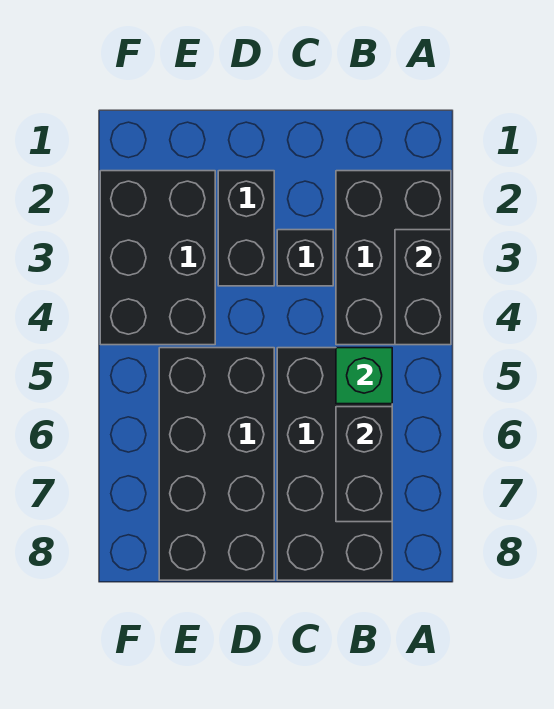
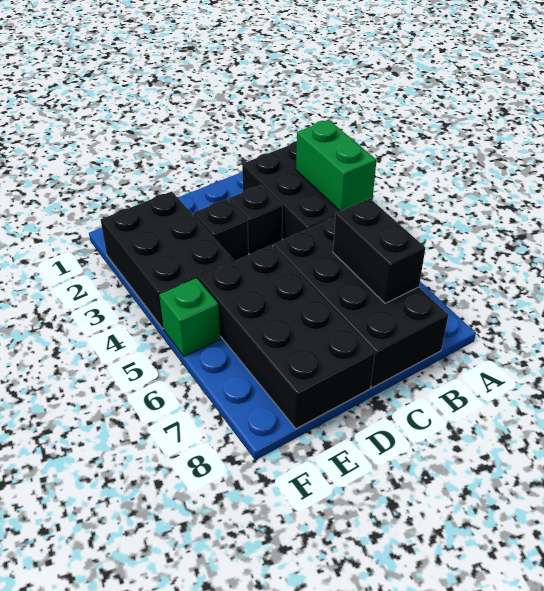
black brick A3:A4 level 2 -> green brick A3:A4 level 2
green brick B5 level 2 -> green brick F5 level 1
black brick D2:D3 level 1 -> black brick D3 level 1

